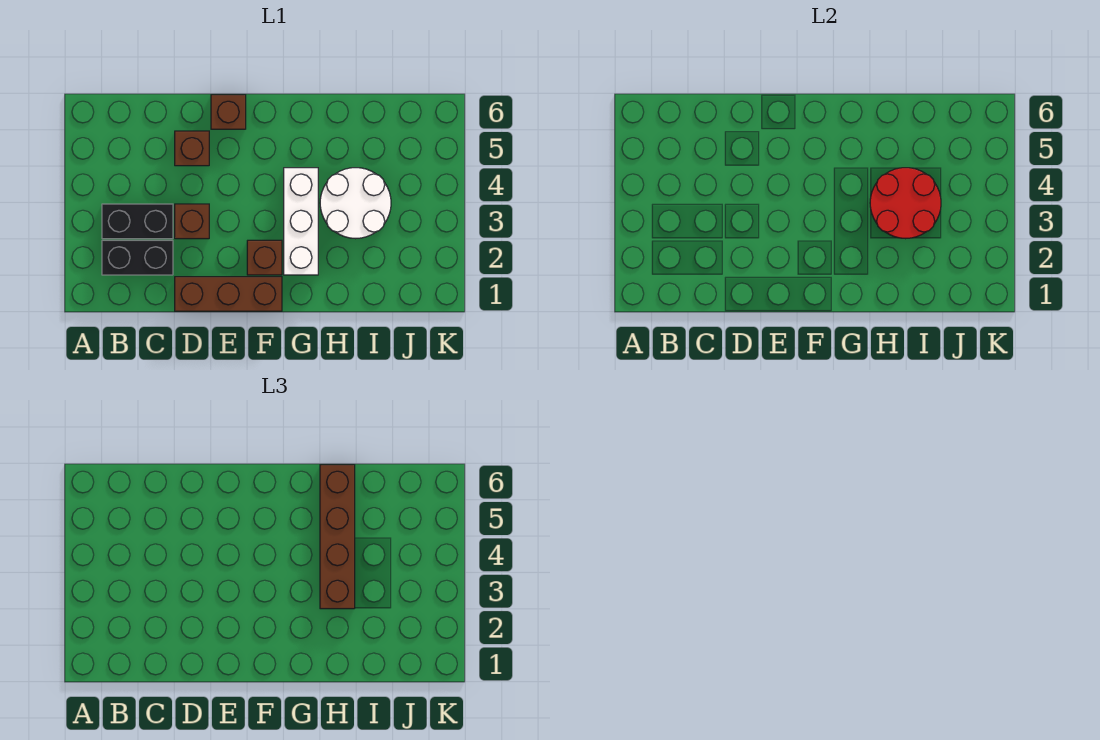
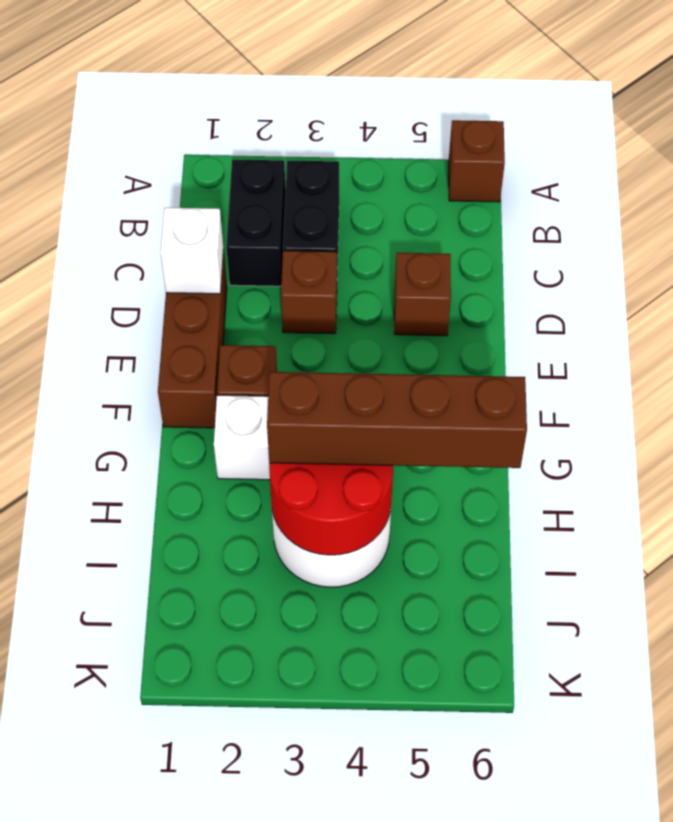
none -> white brick D1 level 2
brown brick E6 level 1 -> brown brick A6 level 1

